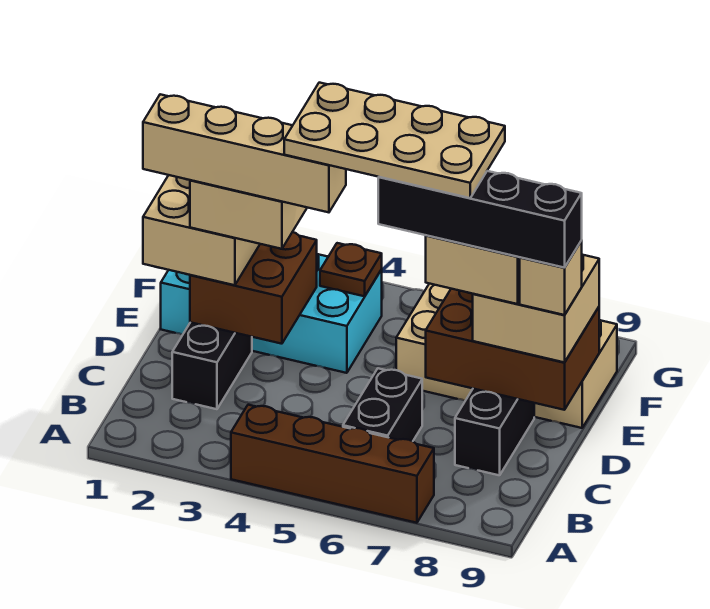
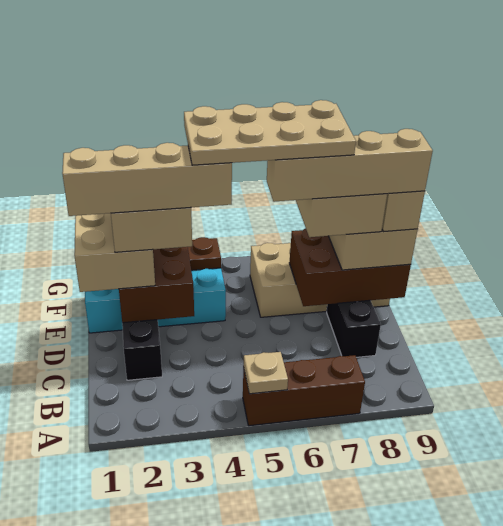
brown brick A4:A7 level 1 -> brown brick A5:A7 level 1
none -> tan plate A5 level 2
black brick B6:C6 level 1 -> none
black brick D6:D9 level 5 -> tan brick D6:D9 level 5

